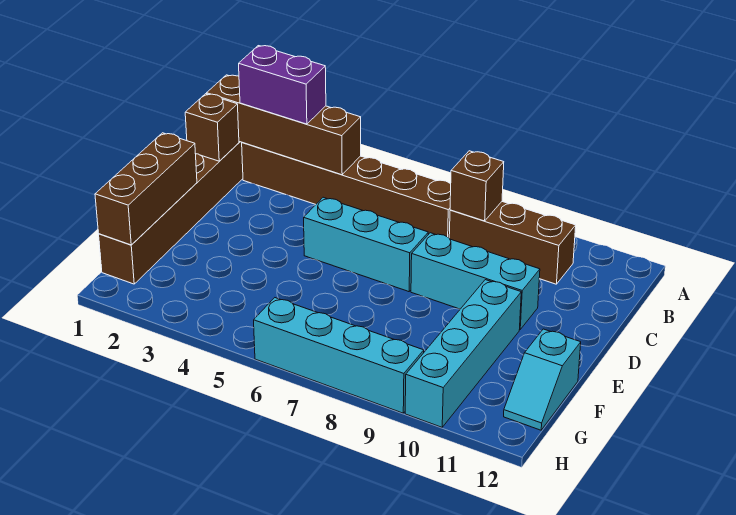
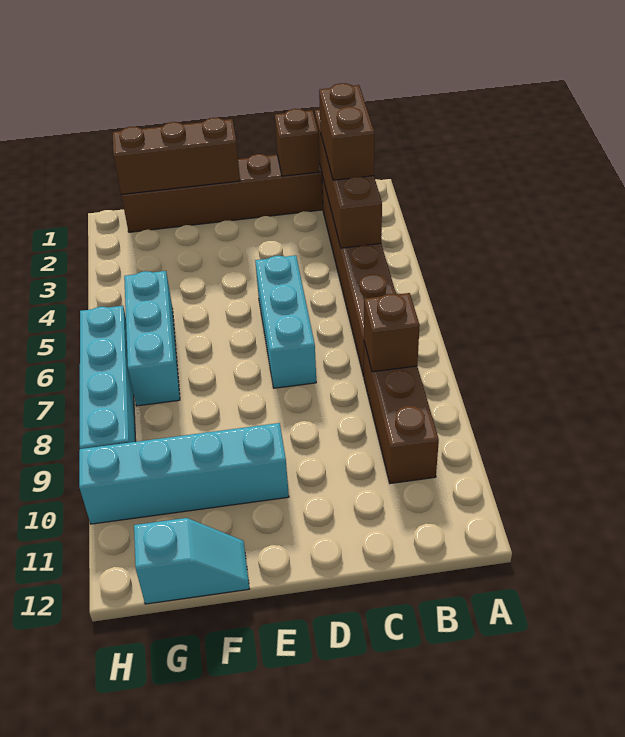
purple brick B2:B3 level 3 -> brown brick B2:B3 level 3
cyan brick D8:D10 level 1 -> cyan brick G5:G7 level 1
cyan slope F12:G12 level 1 top F -> cyan slope F12:G12 level 1 top G

